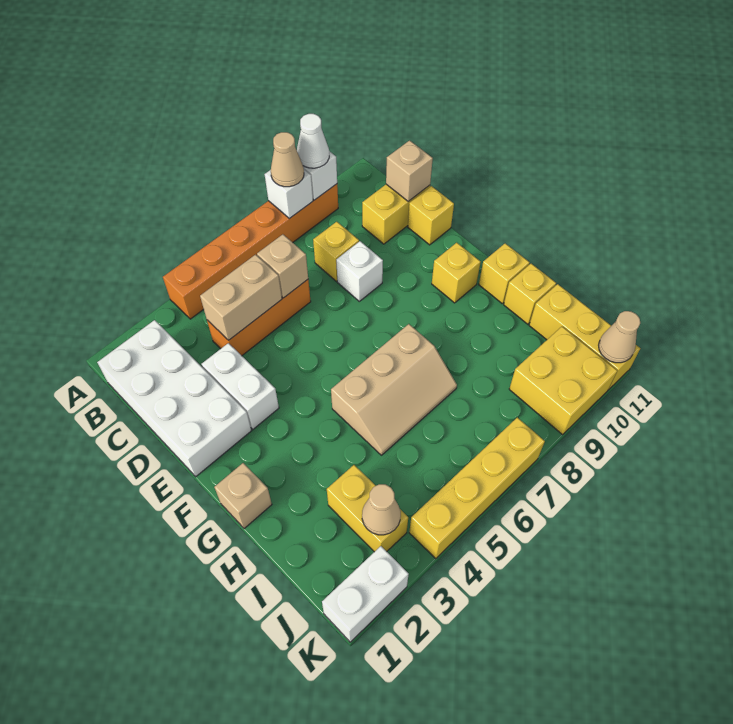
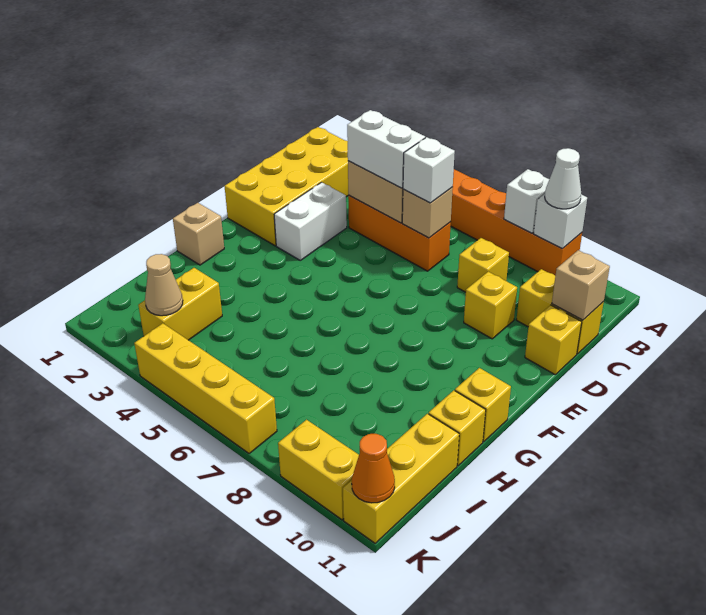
tan cone A8 level 3 -> none
white brick B1:E2 level 1 -> yellow brick B1:E2 level 1
white brick D8 level 1 -> white brick C6 level 3
yellow brick F10 level 1 -> yellow brick D9 level 1
tan slope G5:H7 level 1 top G -> none
yellow brick J9:K10 level 1 -> yellow brick K9:K10 level 1
white brick K1:K2 level 1 -> white brick C4:C5 level 3
tan cone K11 level 2 -> orange cone K11 level 2

